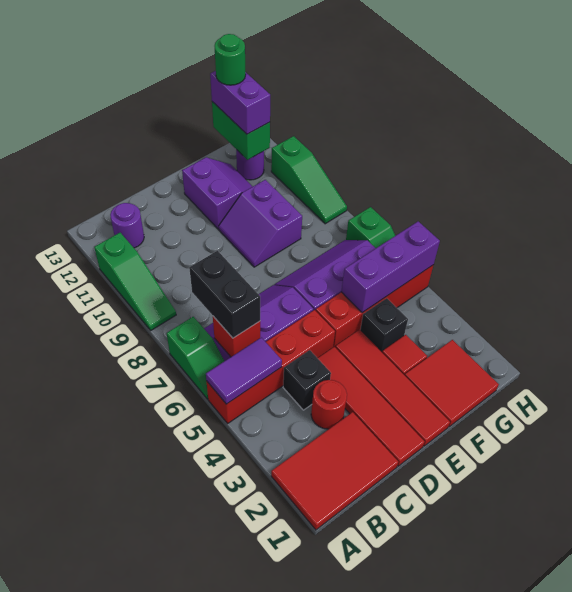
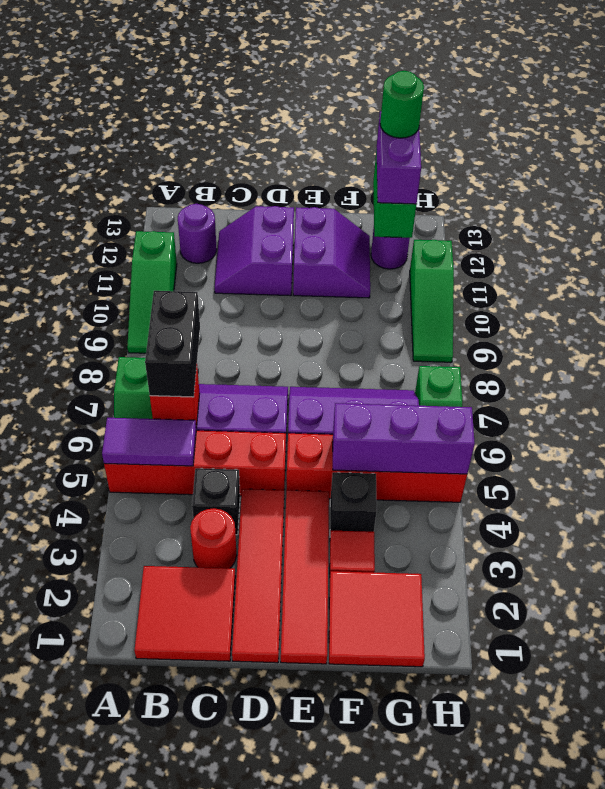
red tile A1:C2 level 1 -> red tile B1:C2 level 1
purple slope E9:F10 level 1 top F -> purple slope C11:D12 level 1 top D

